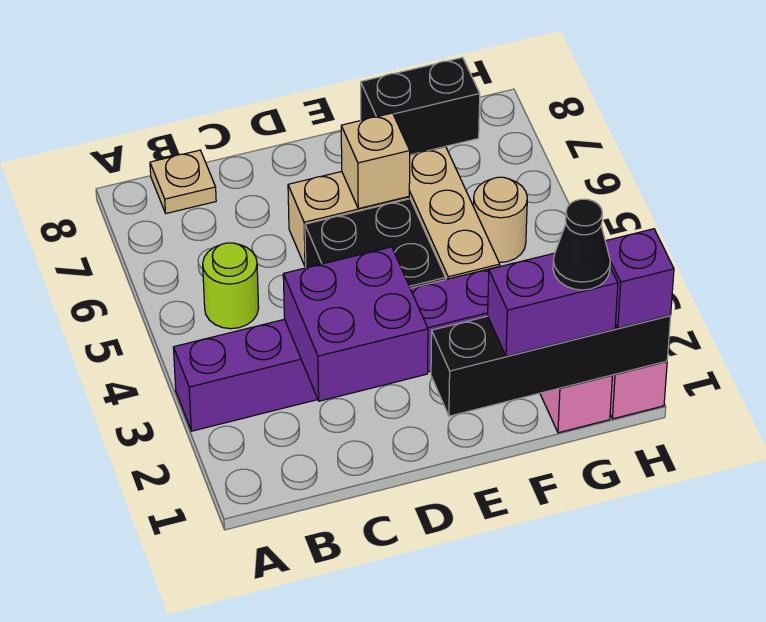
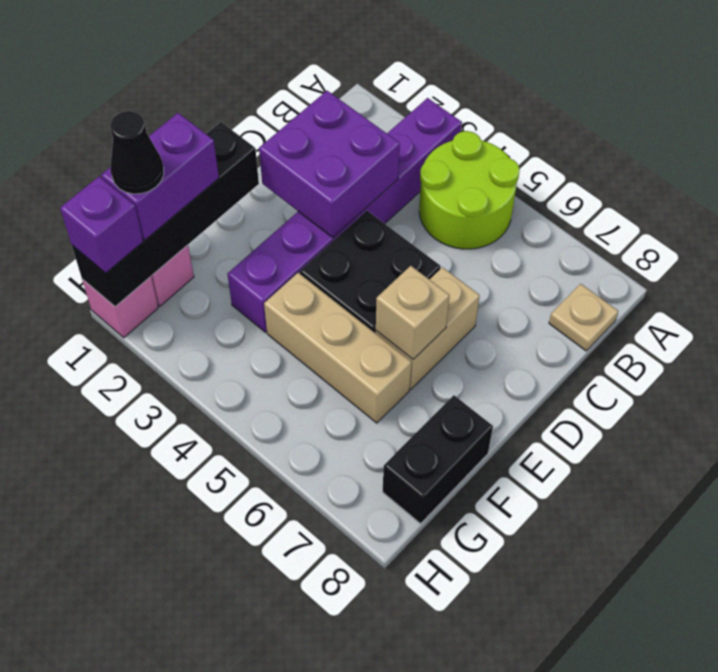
lime round brick B5 level 1 -> lime round brick A4:B5 level 1
tan round brick G5 level 1 -> none

